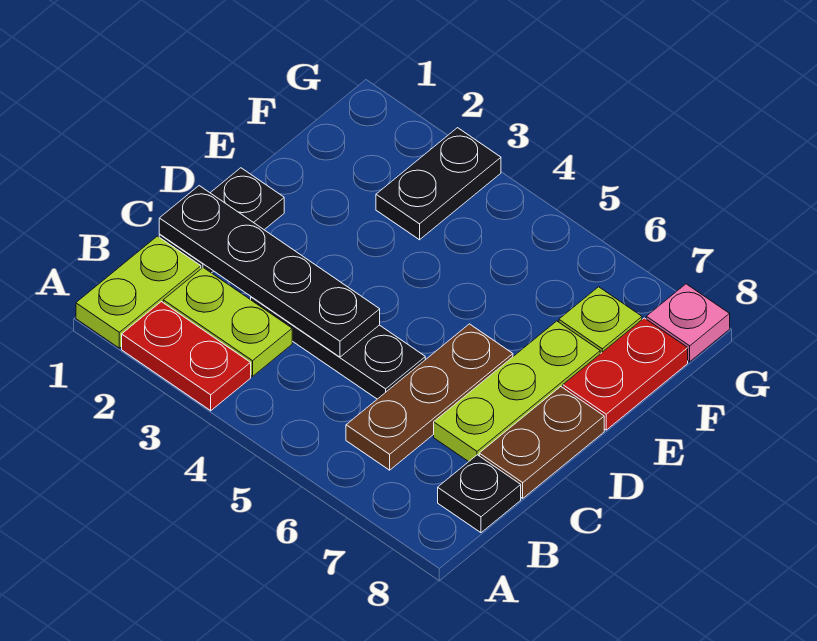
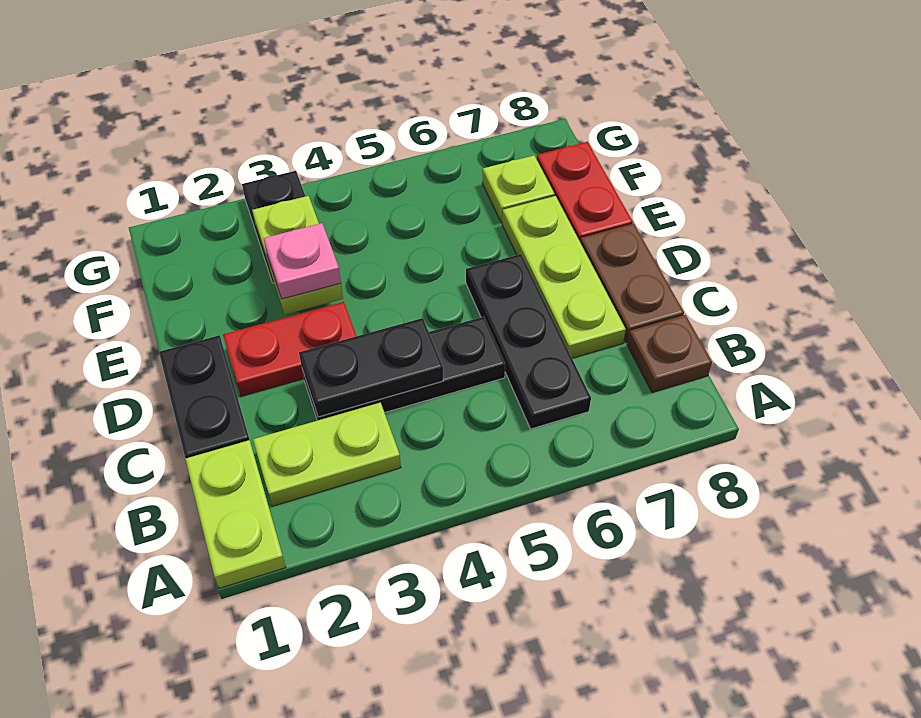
red plate A2:A3 level 1 -> red plate D2:D3 level 1
brown plate B6:D6 level 1 -> black plate B6:D6 level 1
black plate B8 level 1 -> brown plate B8 level 1
black plate C1:C4 level 2 -> black plate C3:C4 level 2
none -> lime plate E3:F3 level 2
pink plate G8 level 1 -> pink plate E3 level 3

